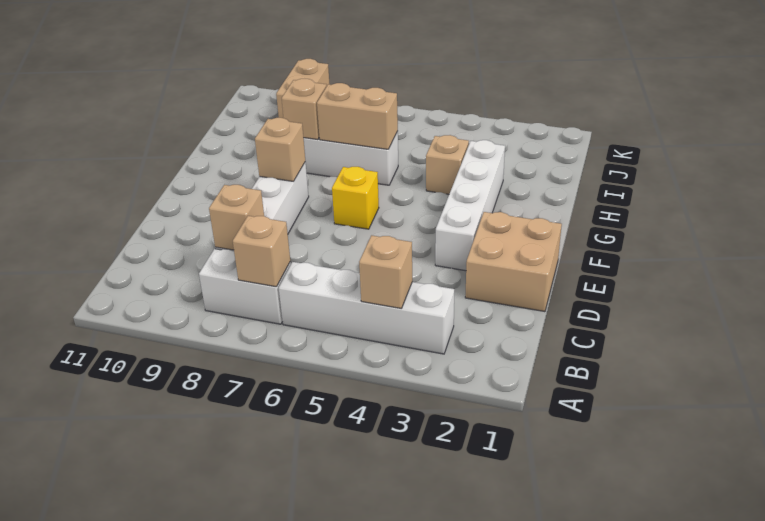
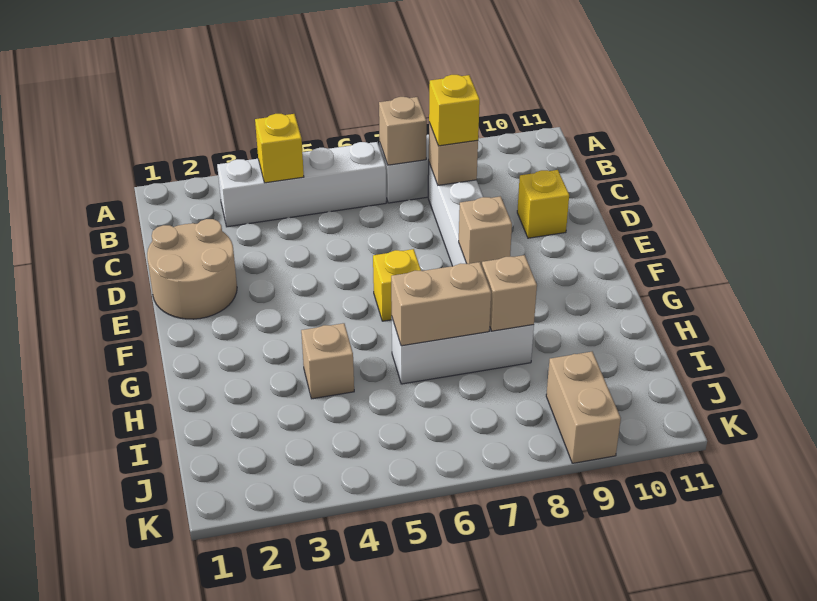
tan brick B4 level 2 -> yellow brick B4 level 2
none -> yellow brick C8 level 3
tan brick D1:E2 level 1 -> tan round brick D1:E2 level 1
none -> yellow brick D10 level 1
white brick E3:H3 level 1 -> none

